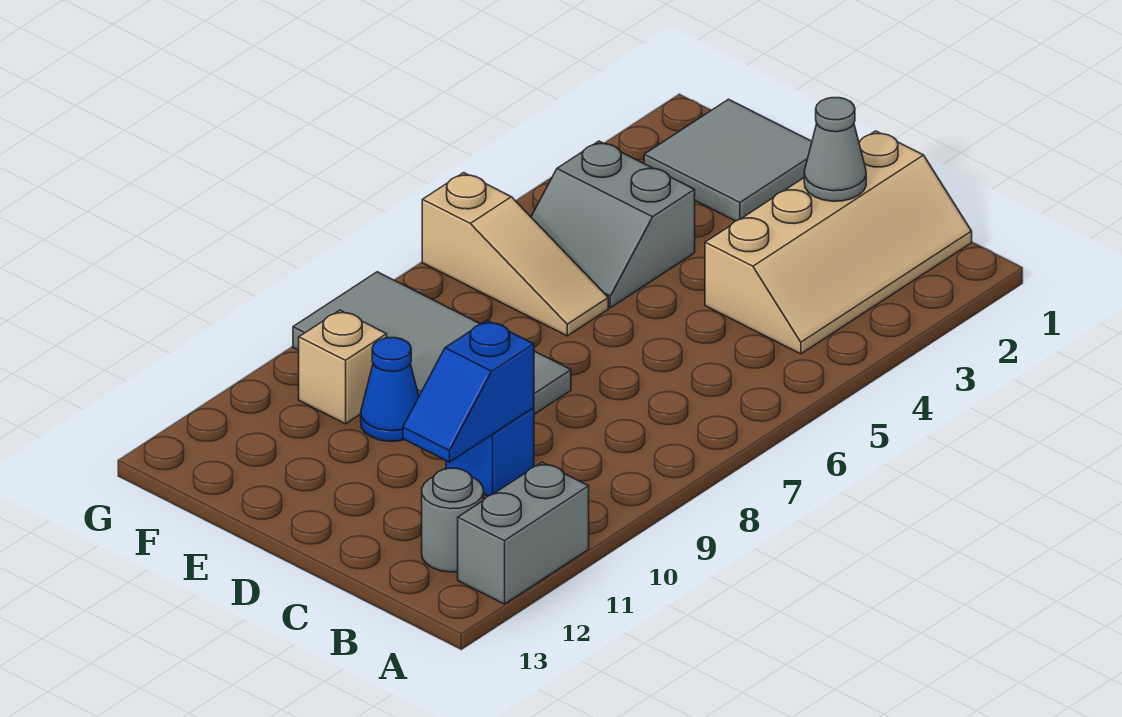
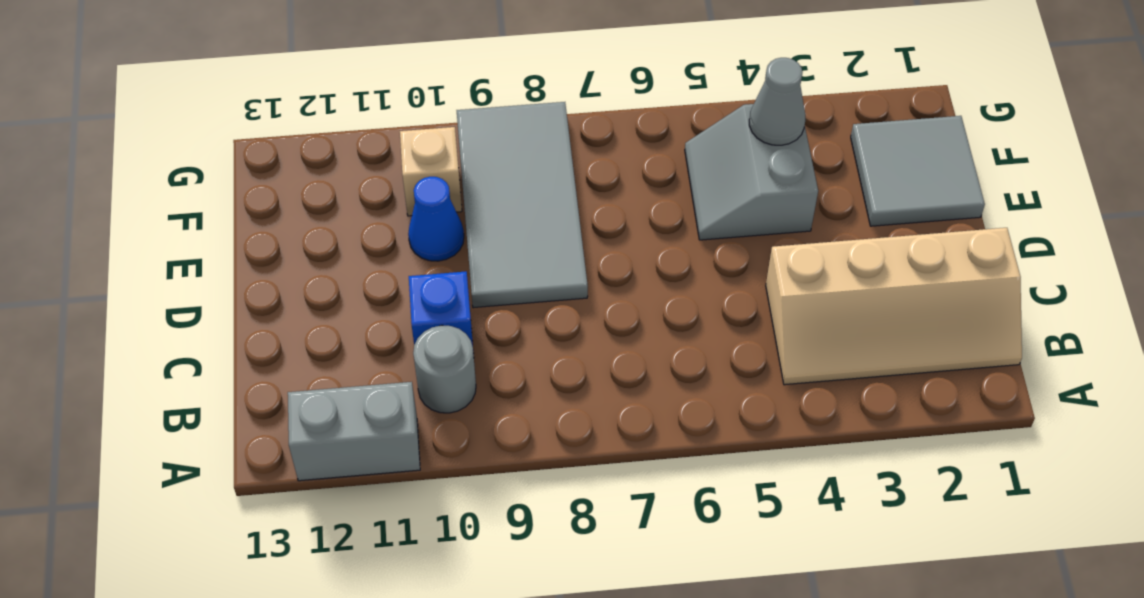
grey round brick B12 level 1 -> grey round brick B10 level 1
grey cone C2 level 2 -> grey cone F4 level 2
blue slope C10:C11 level 2 top 10 -> none
tan slope E6:G6 level 1 top G -> none

